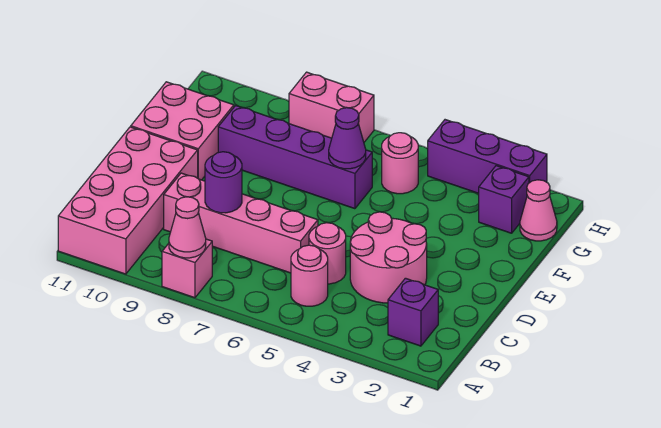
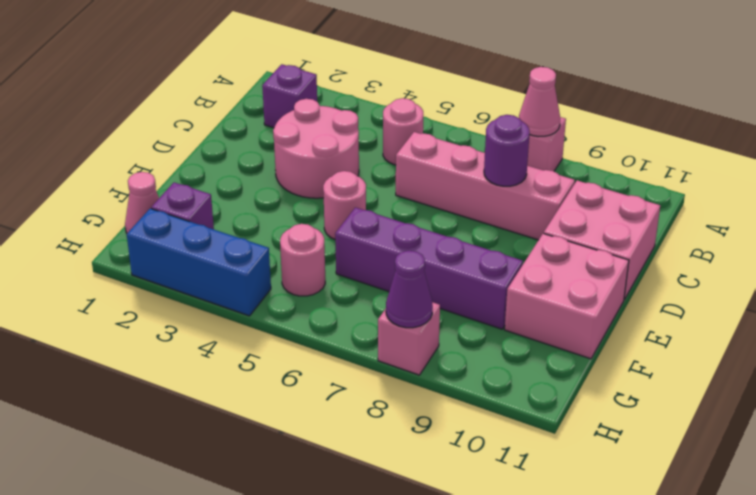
pink brick A10:D11 level 1 -> pink brick C10:D11 level 1
pink round brick C5 level 1 -> pink round brick E5 level 1
purple cone F6 level 2 -> purple cone H8 level 2
purple brick H2:H4 level 1 -> blue brick H2:H4 level 1
pink brick H7:H8 level 1 -> pink brick H8 level 1

